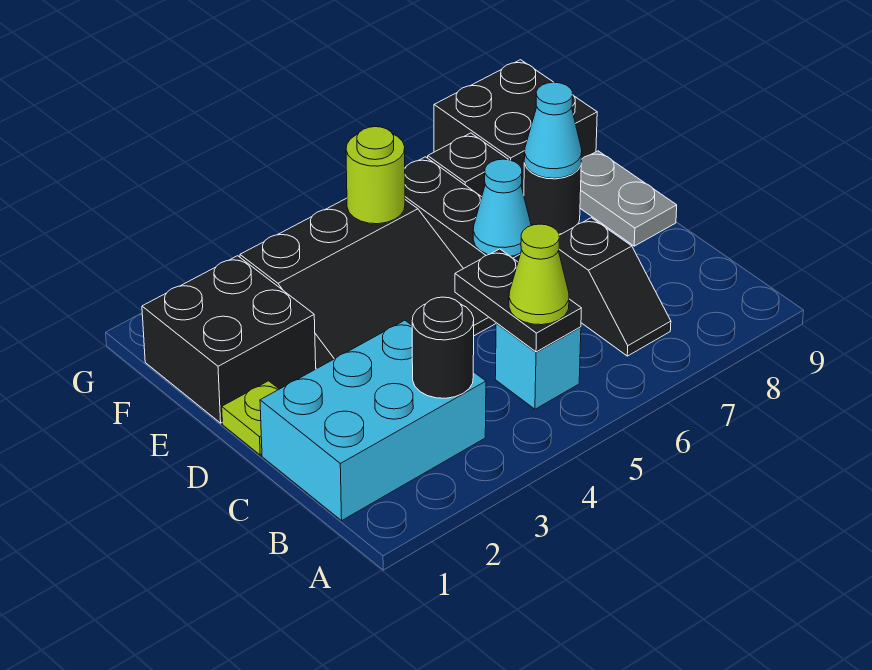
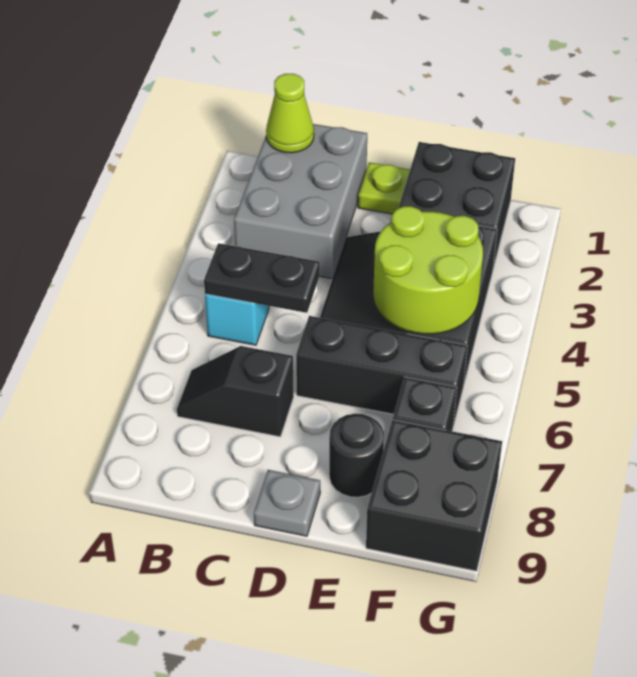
cyan brick B1:C3 level 1 -> grey brick B1:C3 level 1
black round brick B3 level 2 -> none
lime cone B5 level 3 -> lime cone B1 level 2
cyan cone D6 level 2 -> none
grey plate D9:E9 level 1 -> grey plate D9 level 1
cyan cone E8 level 2 -> none
lime round brick F5 level 2 -> lime round brick E4:F5 level 2

